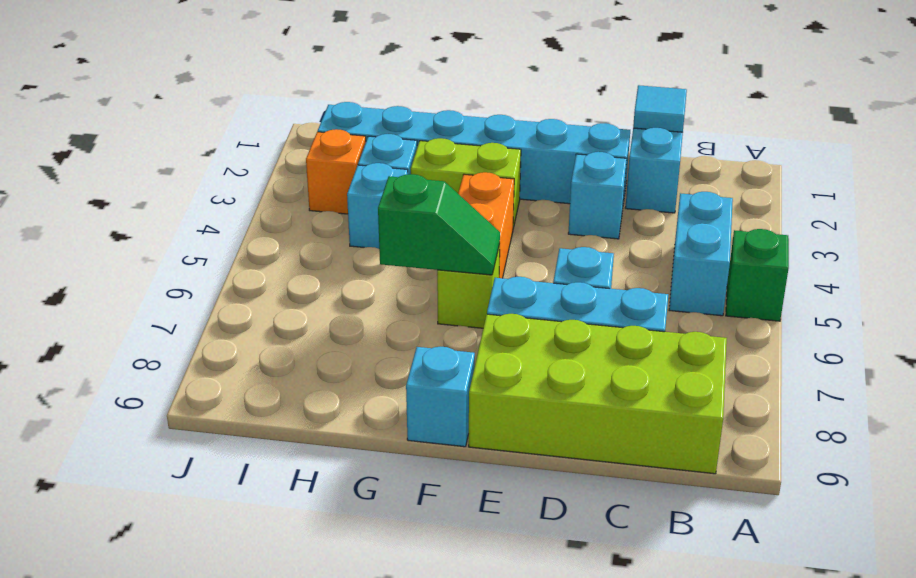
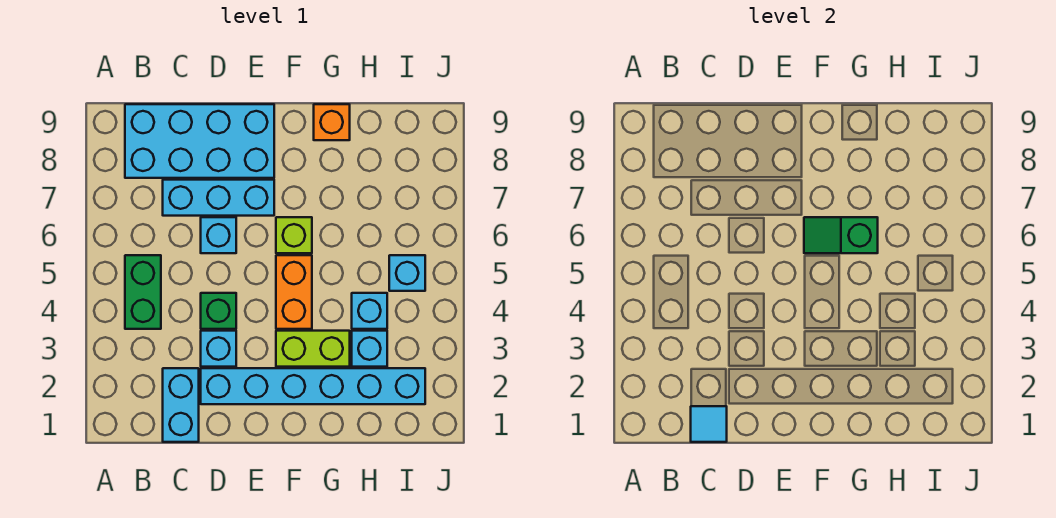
green brick A5 level 1 -> green brick D4 level 1
cyan brick B4:B5 level 1 -> green brick B4:B5 level 1
lime brick B8:E9 level 1 -> cyan brick B8:E9 level 1
cyan brick F9 level 1 -> cyan brick I5 level 1
orange brick I3 level 1 -> orange brick G9 level 1

